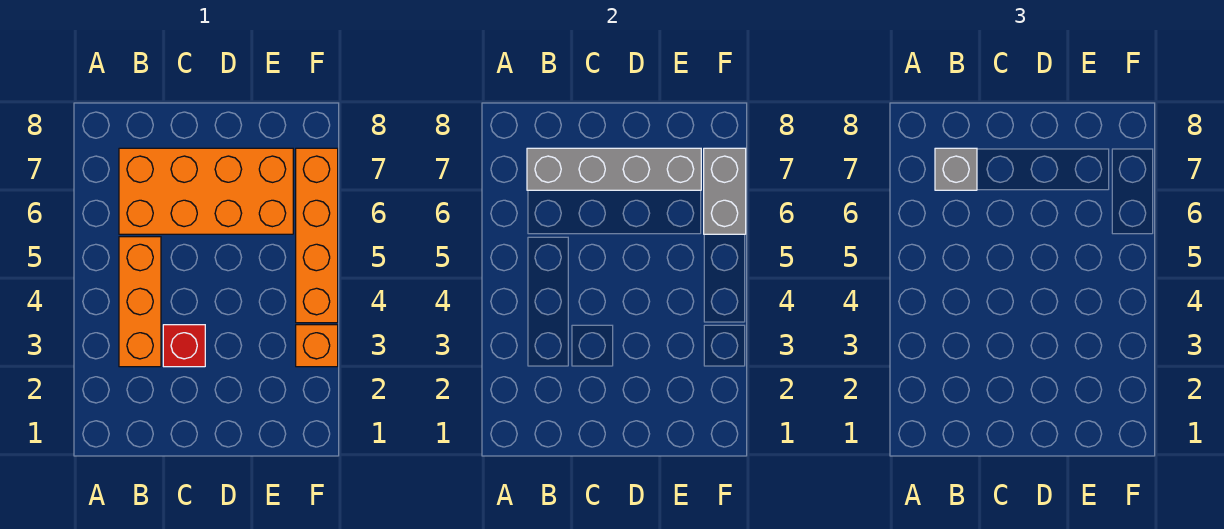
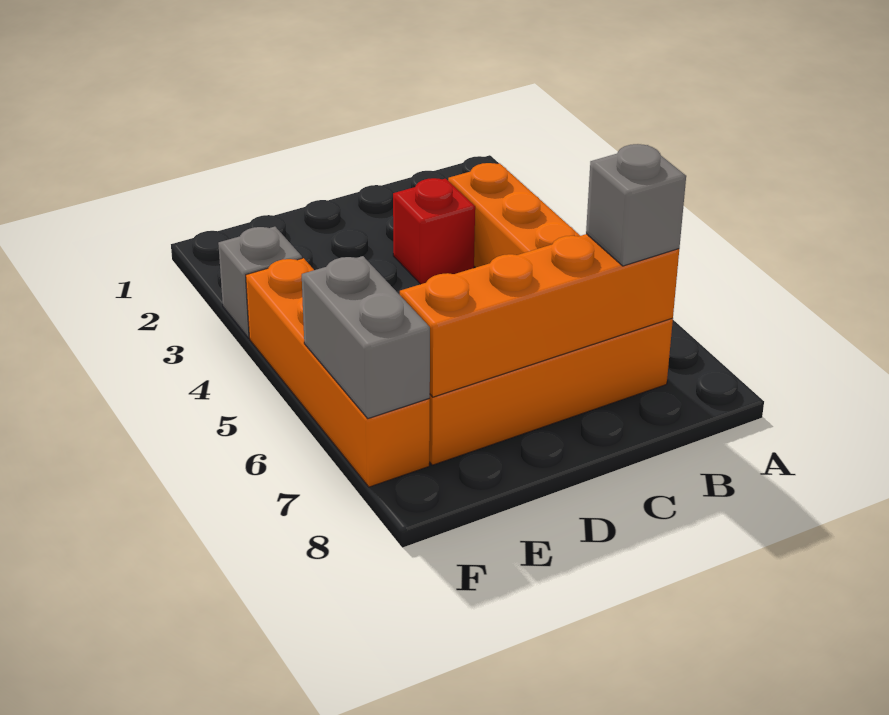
grey brick B7:E7 level 2 -> orange brick B7:E7 level 2
orange brick F3 level 1 -> grey brick F3 level 1

